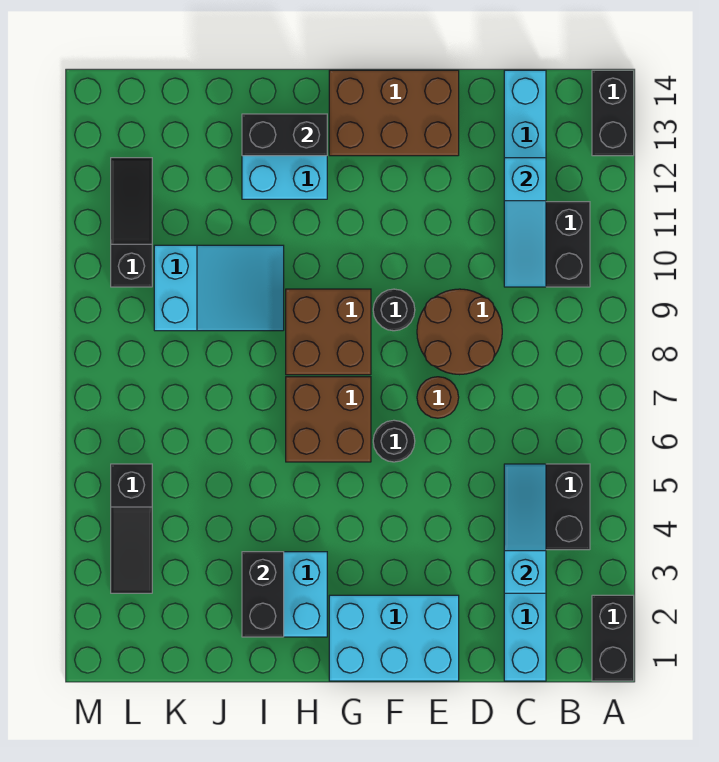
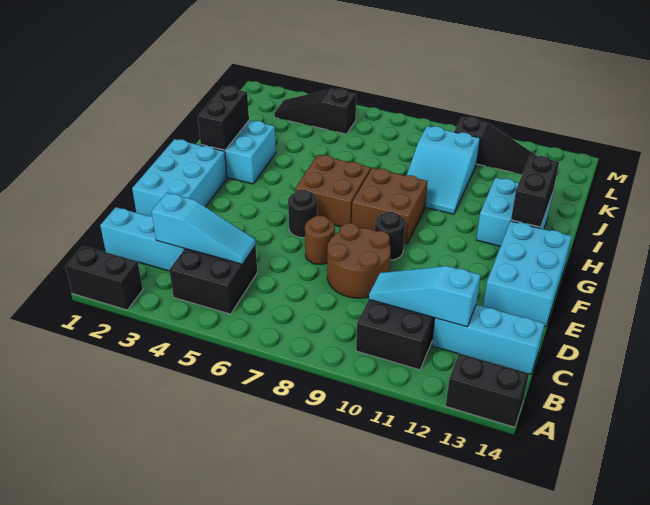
brown brick E13:G14 level 1 -> cyan brick E13:G14 level 1
black brick I2:I3 level 2 -> black brick H2:I2 level 2

